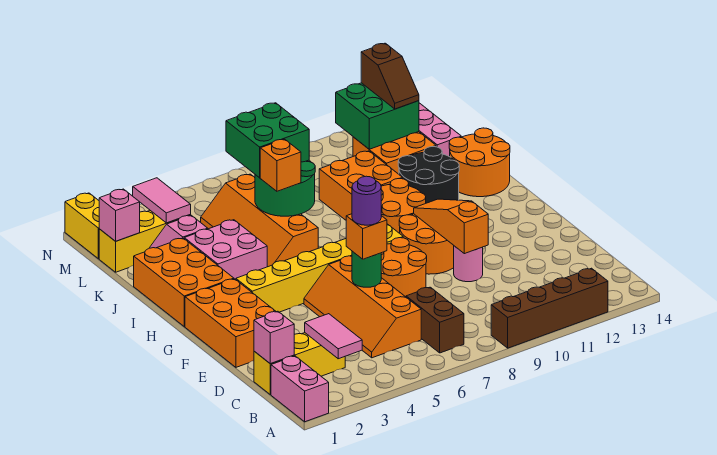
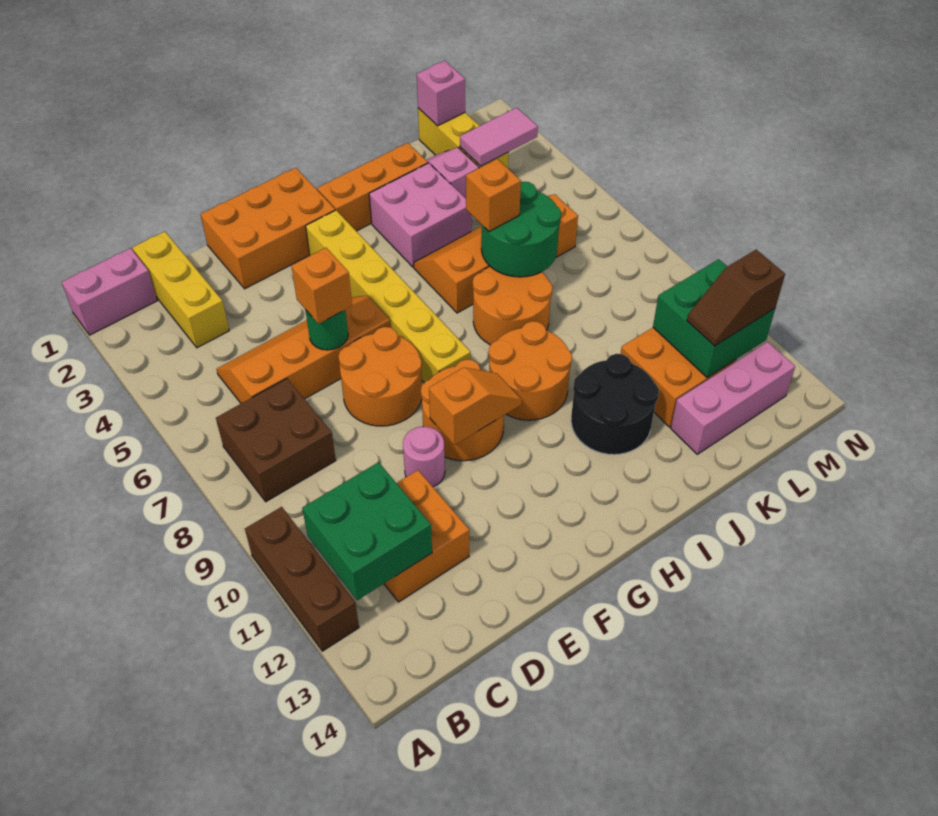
brown brick A9:A12 level 1 -> brown brick A10:A12 level 1
pink tile B3:C3 level 2 -> none
brown brick B7:C7 level 1 -> brown brick B7:C8 level 1
pink brick C1 level 2 -> none
purple round brick E6 level 4 -> none
orange slope E10:G10 level 2 top E -> orange slope F10:G10 level 2 top F
orange brick H1:J2 level 1 -> orange brick H2:J2 level 1
orange round brick I13:J14 level 1 -> orange round brick I7:J8 level 1
orange brick J9:K10 level 1 -> orange brick C11:D12 level 1
green brick K6:L7 level 3 -> green brick B11:C12 level 2
yellow brick M1:N1 level 1 -> none

